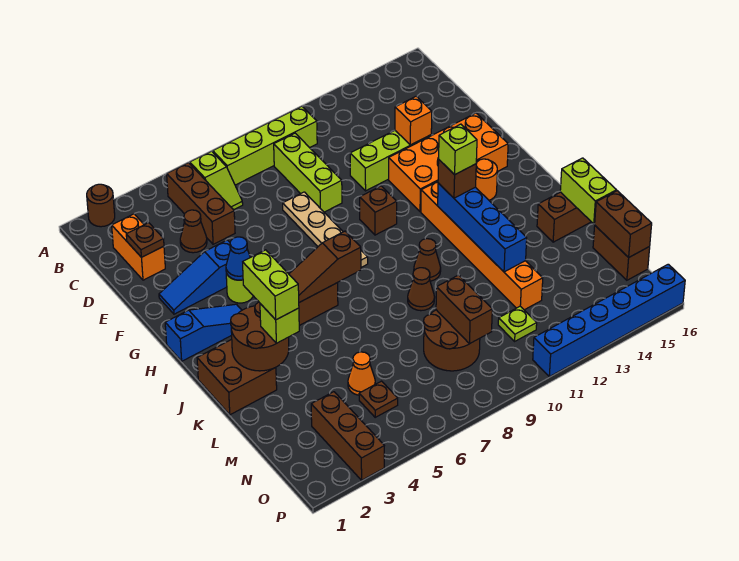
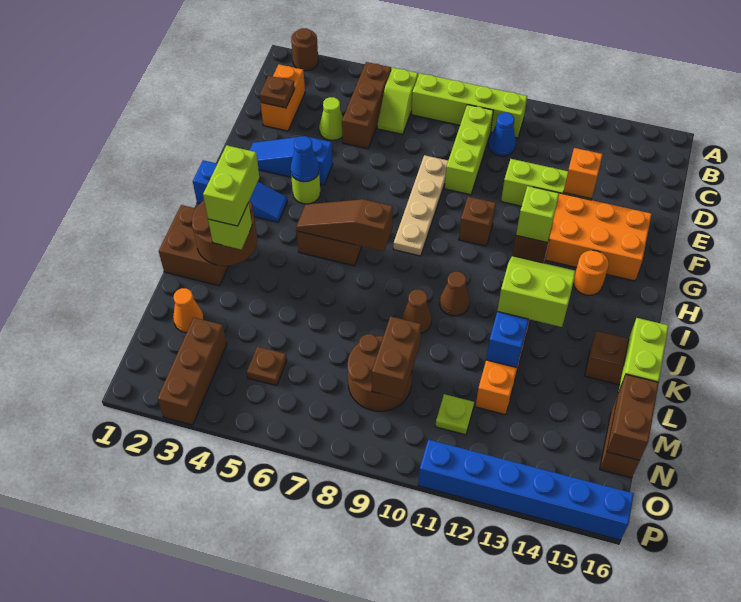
none -> blue cone C10 level 1
brown cone D4 level 1 -> lime cone D4 level 1
none -> lime slope J12:K13 level 3 top K
orange cone M5 level 1 -> orange cone M2 level 1

